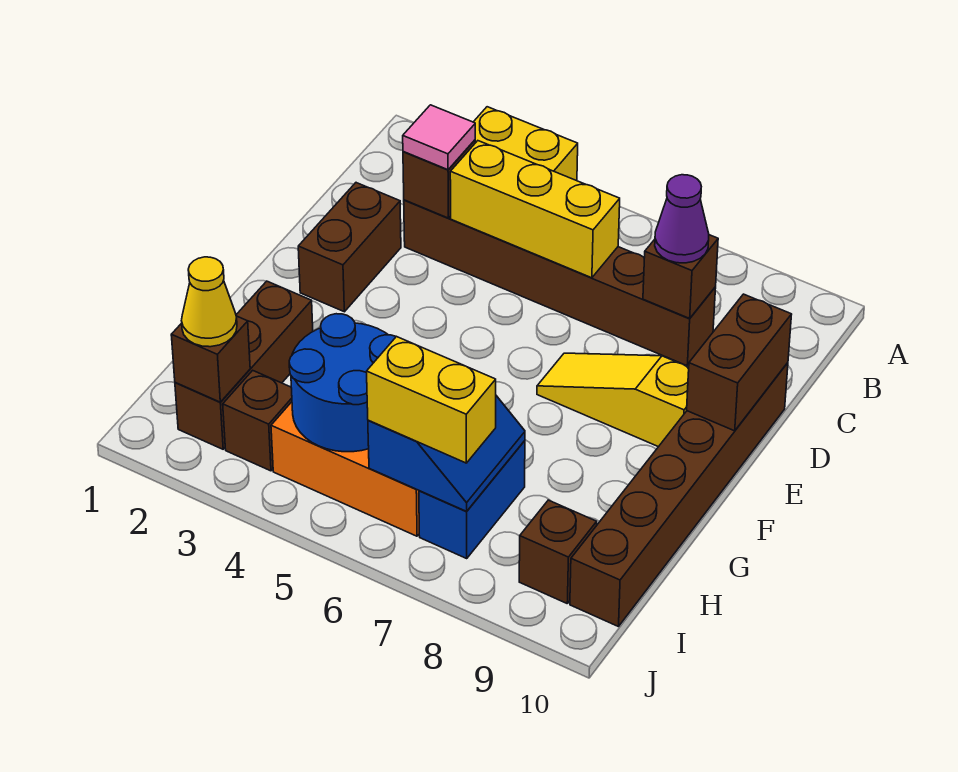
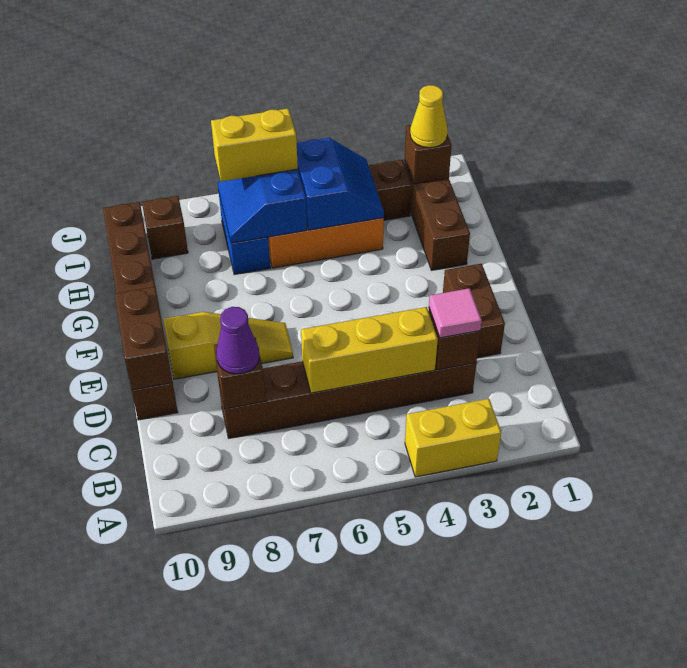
blue round brick H4:I5 level 2 -> blue slope H4:I5 level 2 top 5

